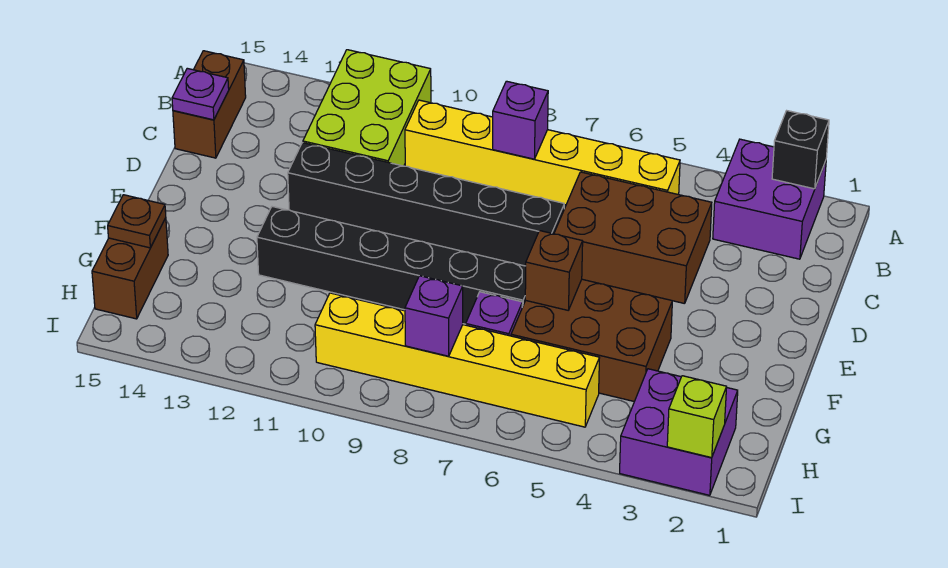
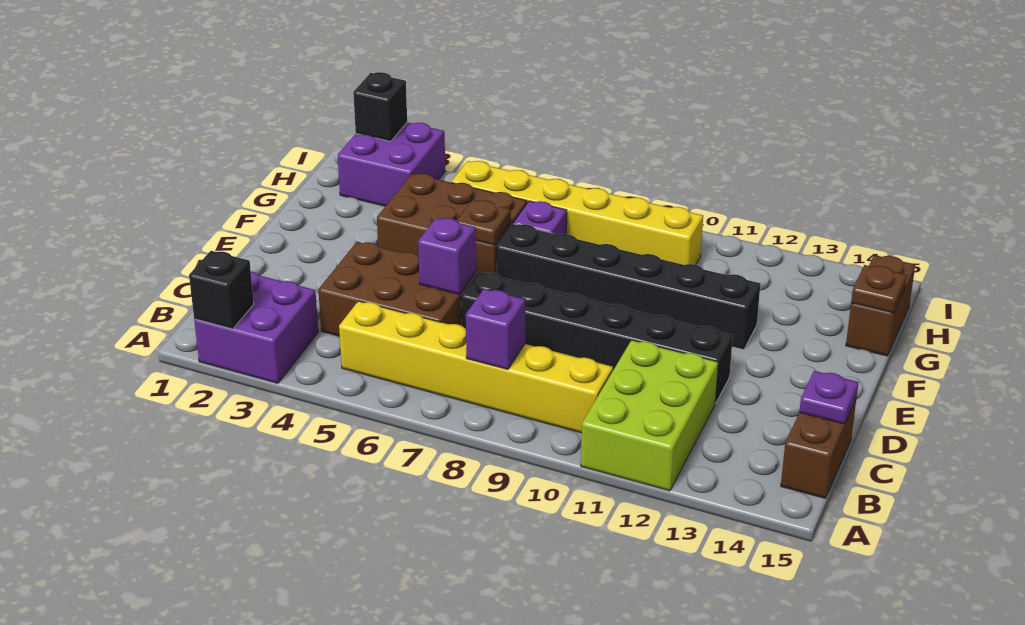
brown brick F6 level 2 -> brown plate F6 level 2
purple brick H8 level 2 -> purple brick D6 level 2
lime brick I2 level 2 -> black brick I2 level 2

